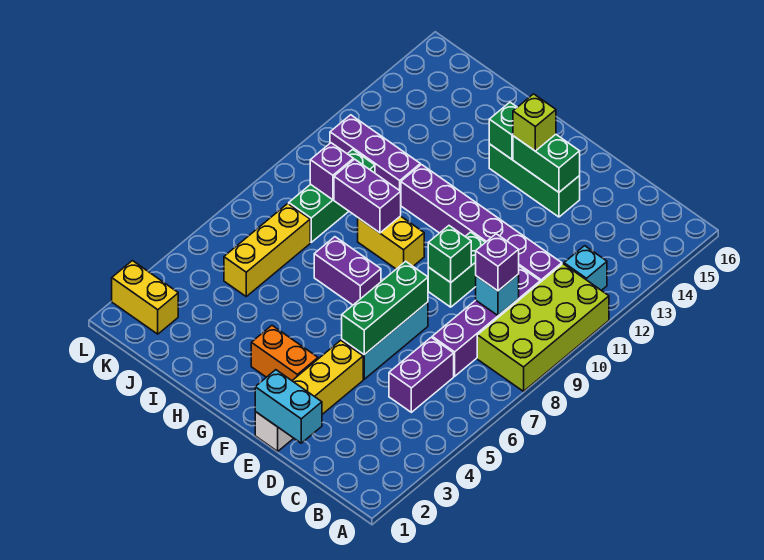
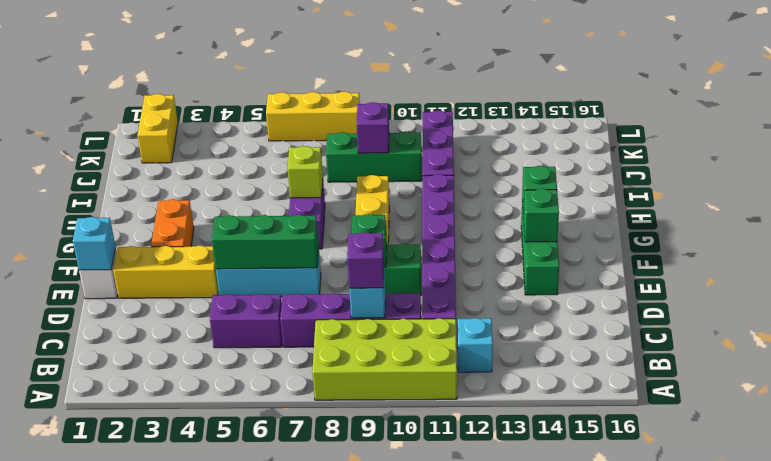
cyan brick D1:E1 level 2 -> cyan brick E1 level 2
green brick E14:F14 level 2 -> green brick F14 level 2
lime brick F14 level 3 -> lime brick H7 level 2
purple brick H9:I9 level 2 -> none
yellow brick J5:J7 level 1 -> yellow brick L6:L8 level 1

